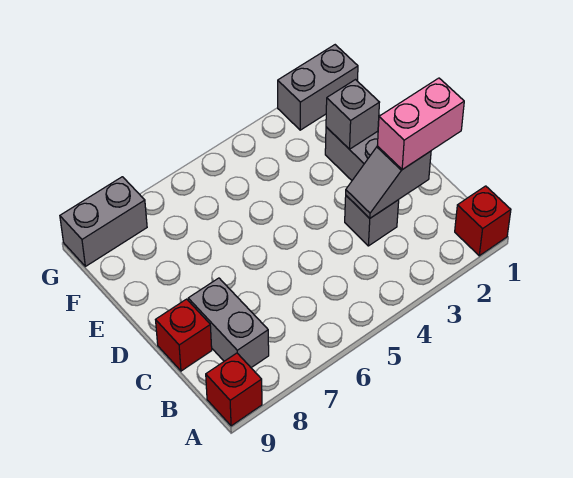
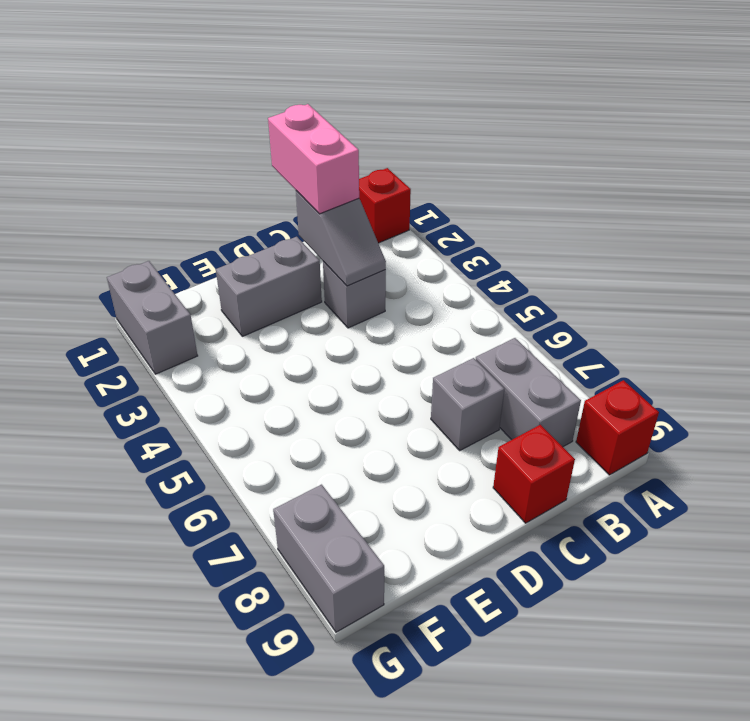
grey brick B8:C8 level 1 -> grey brick B7:B8 level 1
grey brick E2 level 2 -> grey brick C7 level 1

